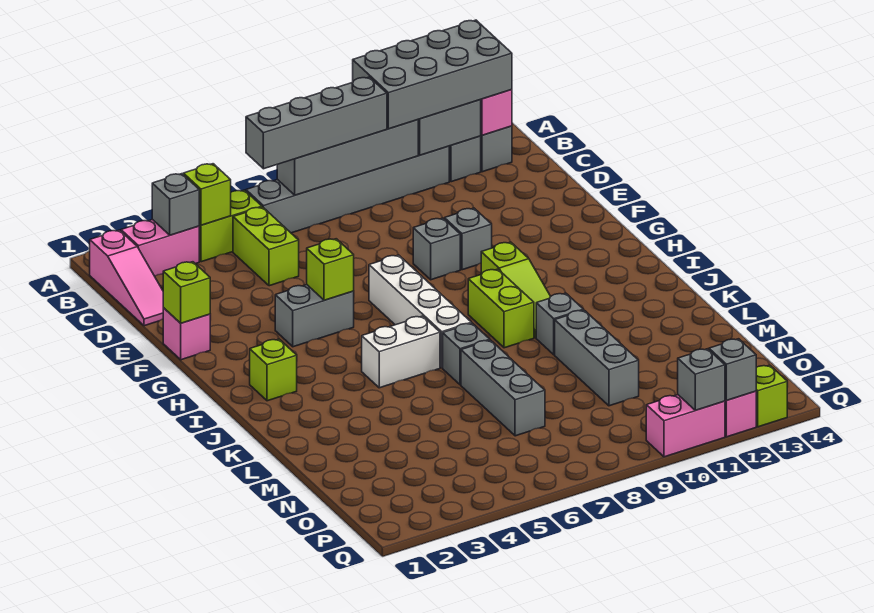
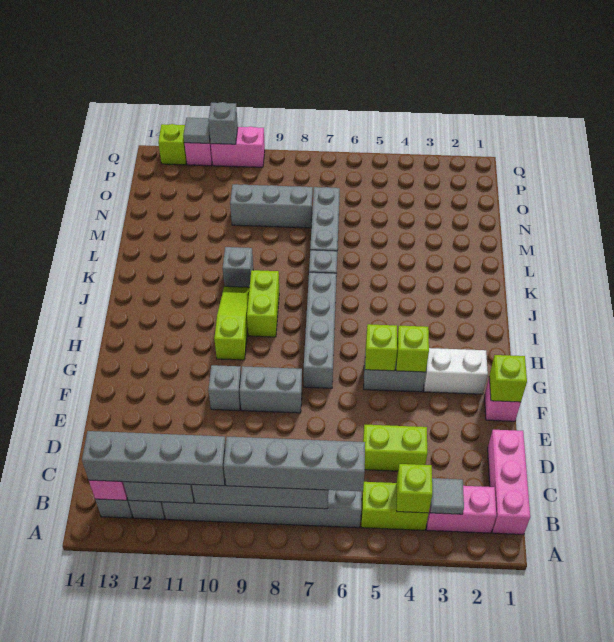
grey brick A10:B13 level 3 -> grey brick B10:B13 level 3
pink slope B1:D1 level 1 top B -> pink brick B1:D1 level 1
grey brick B3 level 2 -> grey tile B3 level 2
lime brick C5:D5 level 1 -> lime brick D4:D5 level 1
grey brick F9 level 1 -> grey brick F8:F9 level 1
white brick G7:J7 level 1 -> grey brick G7:J7 level 1
lime brick I2 level 1 -> lime brick G4 level 2
white brick J5:J6 level 1 -> white brick G2:G3 level 1
grey brick L10:N10 level 1 -> grey brick N8:N10 level 1
grey brick Q12 level 2 -> grey tile Q12 level 2

